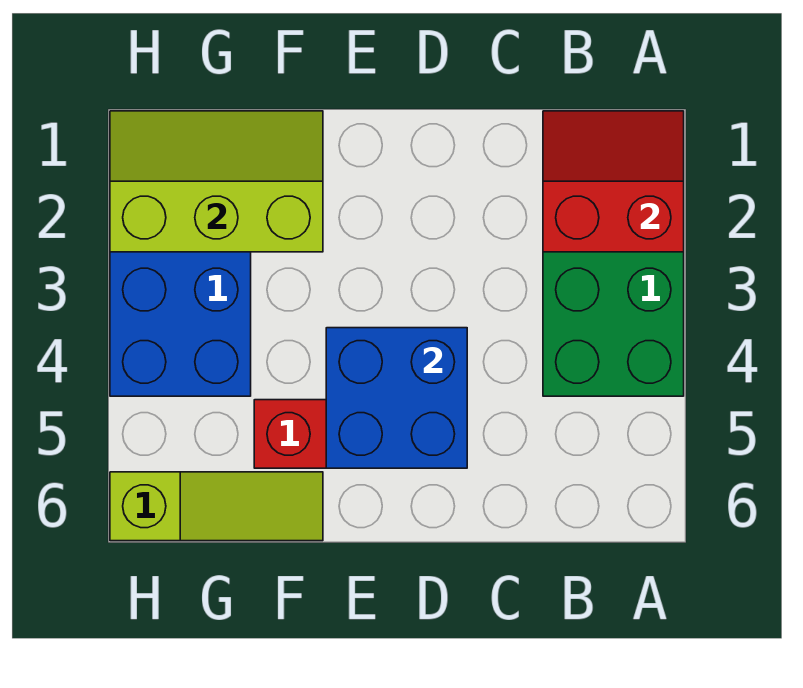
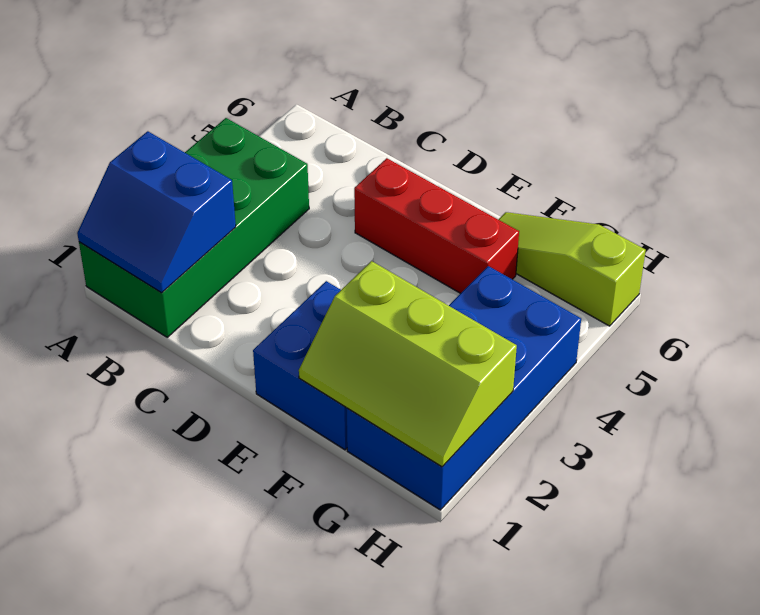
red slope A1:B2 level 2 top 2 -> blue slope A1:B2 level 2 top 2
blue brick D4:E5 level 2 -> blue brick E1:F2 level 1

